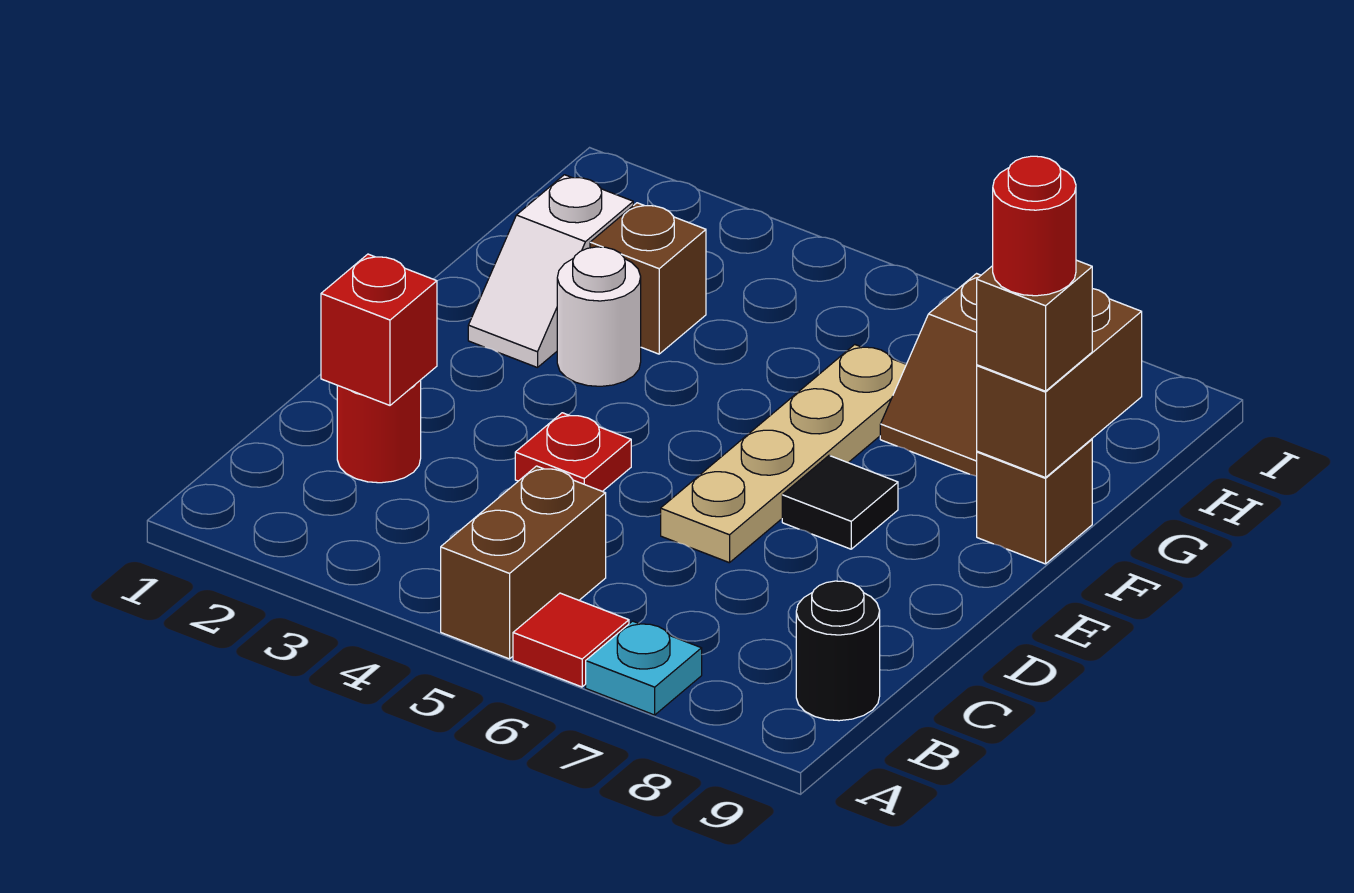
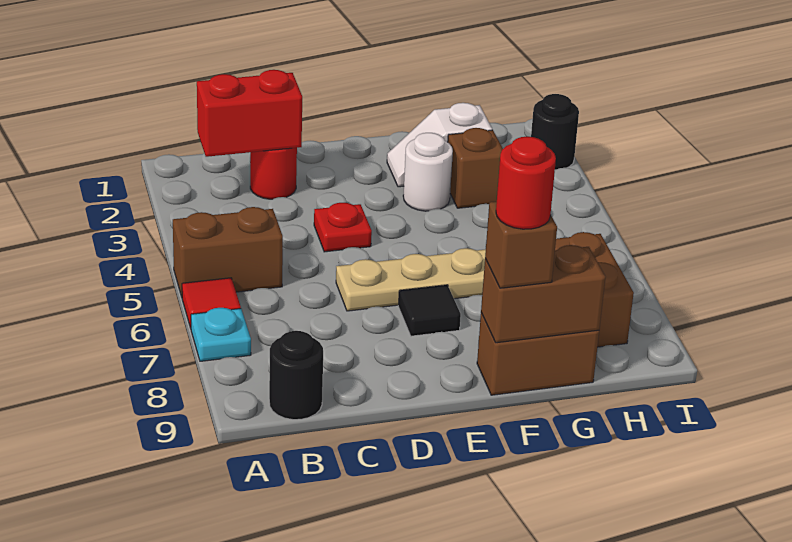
red brick C2 level 2 -> red brick B2:C2 level 2
brown brick F9 level 1 -> brown brick F9:G9 level 1
none -> black round brick I2 level 1

